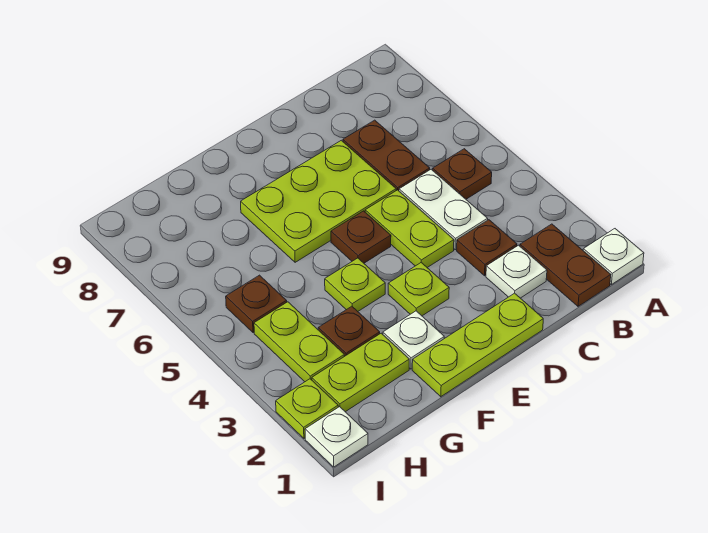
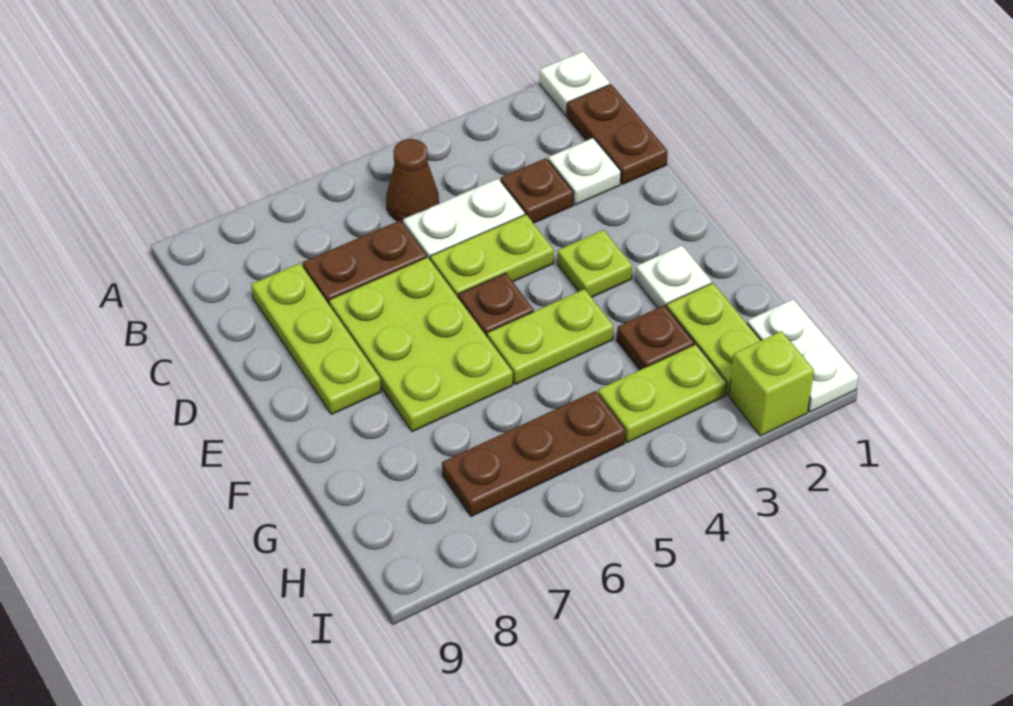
brown plate B1:B2 level 1 -> brown plate B1:C1 level 1
brown plate B5 level 1 -> brown cone B5 level 1
lime plate D1:F1 level 1 -> lime plate C8:E8 level 1
lime plate F4 level 1 -> lime plate F4:F5 level 1
brown plate H5 level 1 -> brown plate H5:H7 level 1
white plate I1 level 1 -> white plate H1:I1 level 1
lime plate I2 level 1 -> lime brick I2 level 1

